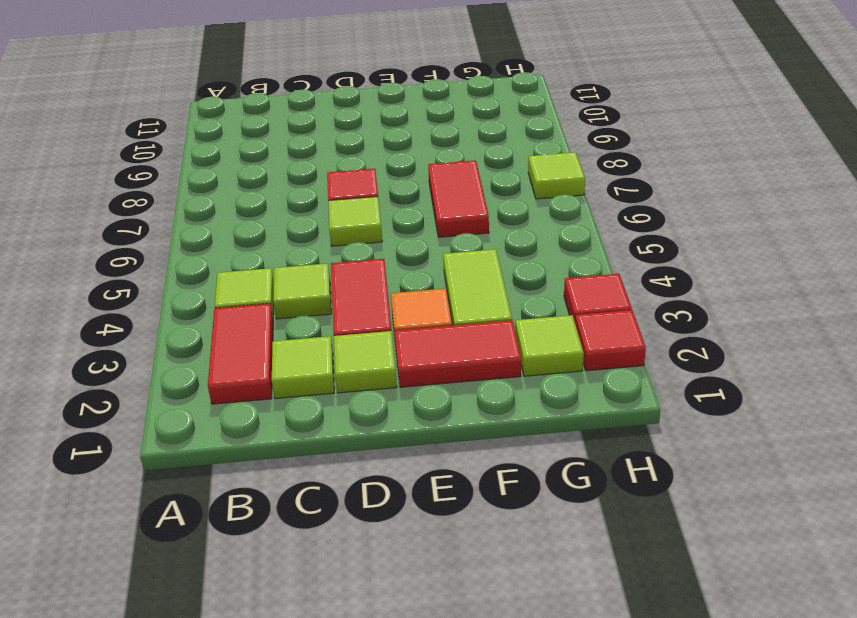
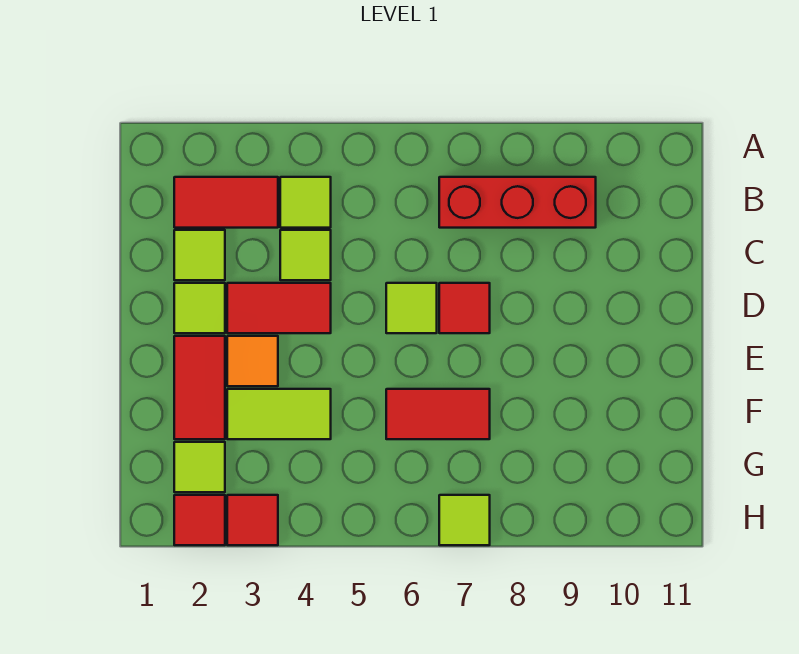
none -> red brick B7:B9 level 1

